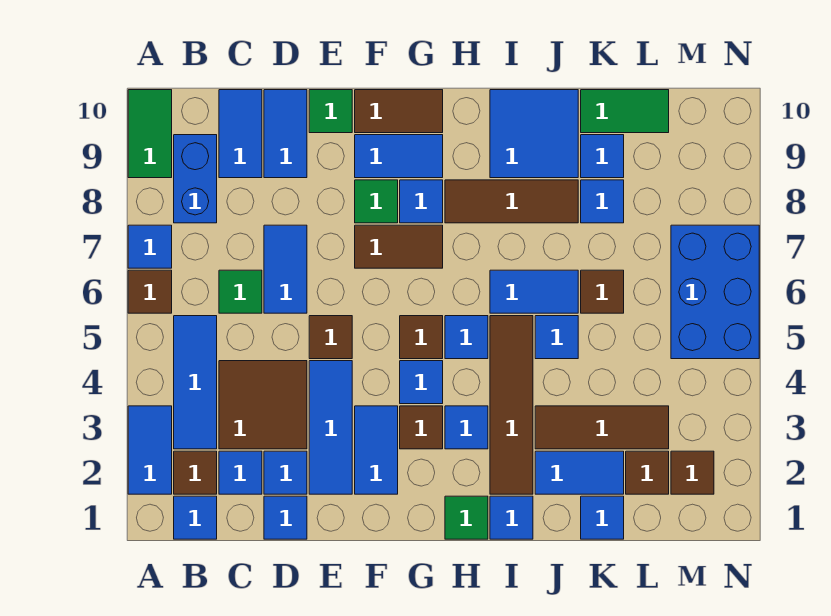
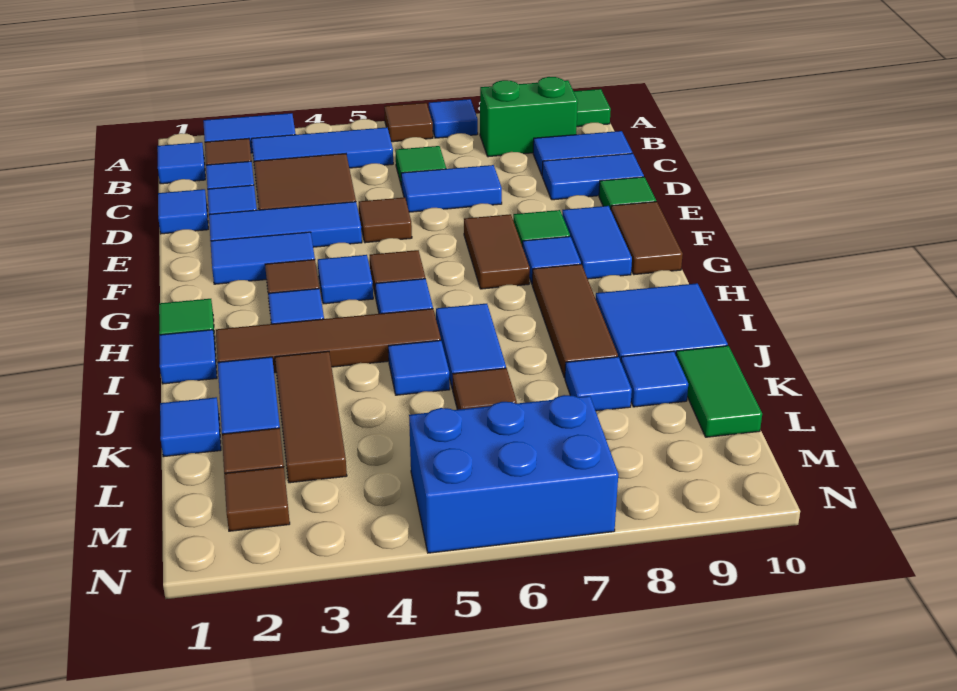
blue brick B8:B9 level 1 -> green brick B8:B9 level 1

